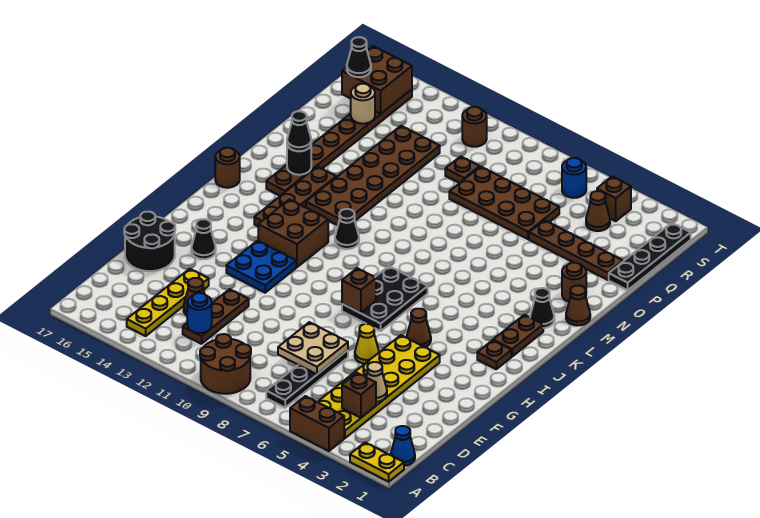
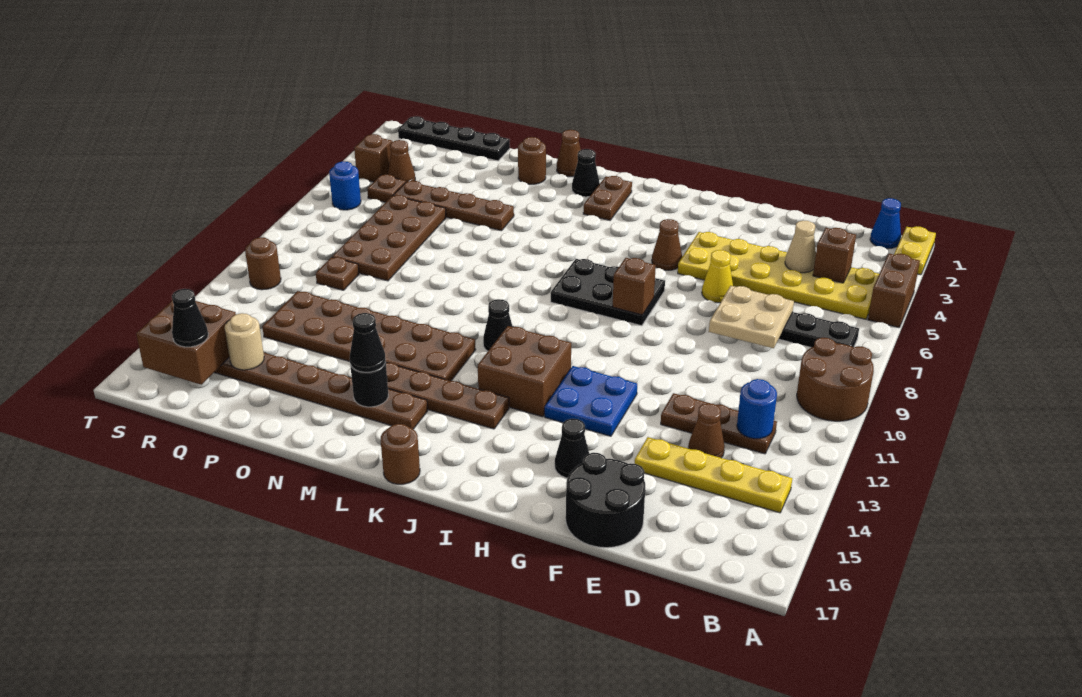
brown plate I2 level 1 -> brown plate R5 level 1
brown plate J2:K2 level 1 -> brown plate K2:K3 level 1
brown plate P2:P5 level 1 -> brown plate N5:Q5 level 1

